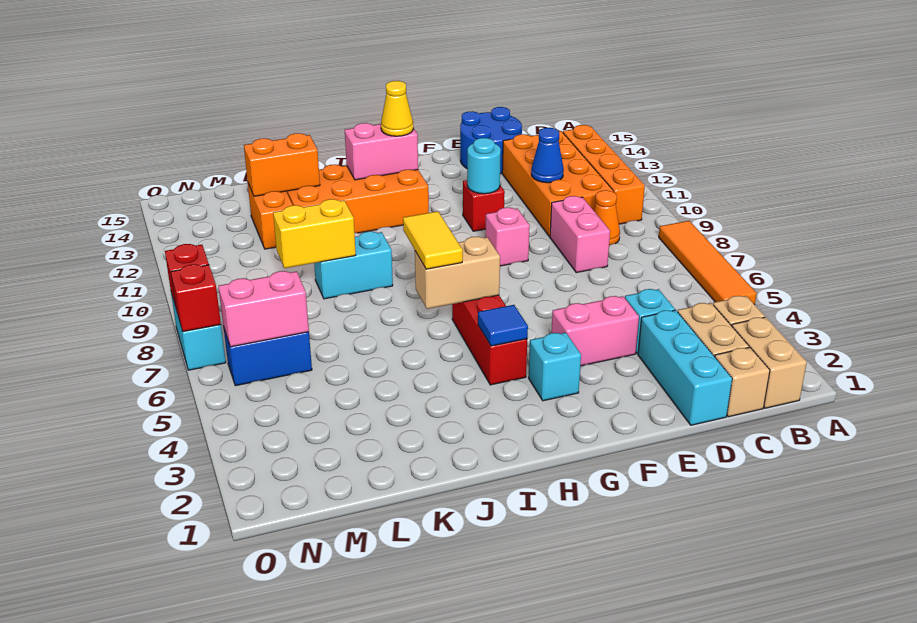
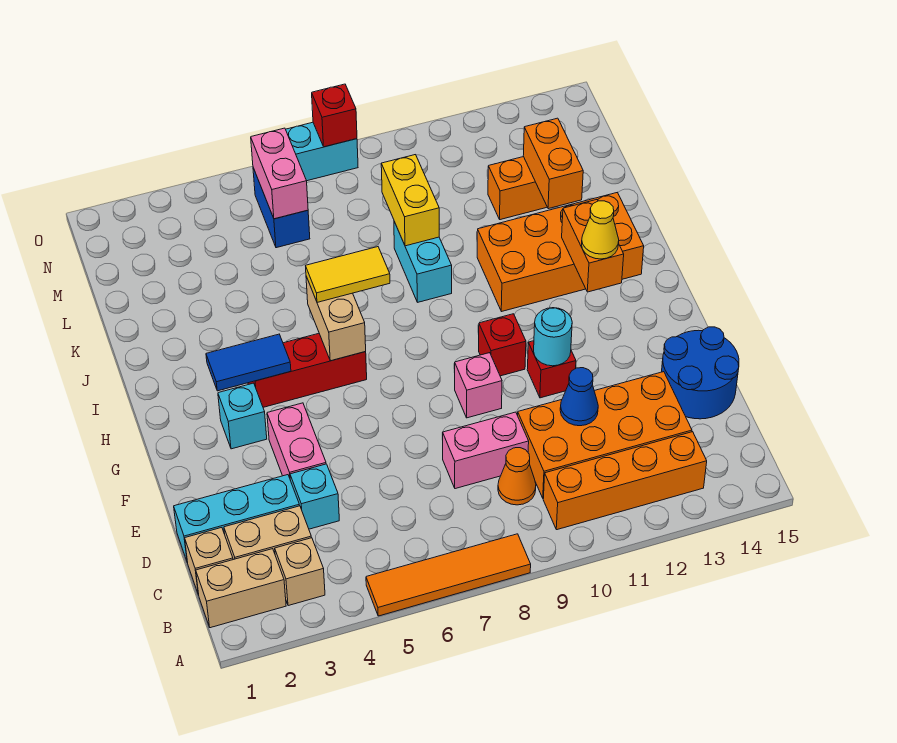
blue tile H4 level 2 -> blue tile H3:H4 level 2
orange brick H12:K13 level 1 -> orange brick I11:J14 level 1
pink brick H13:I13 level 2 -> orange brick H13:I13 level 2
red brick O7 level 2 -> red brick G10 level 1

